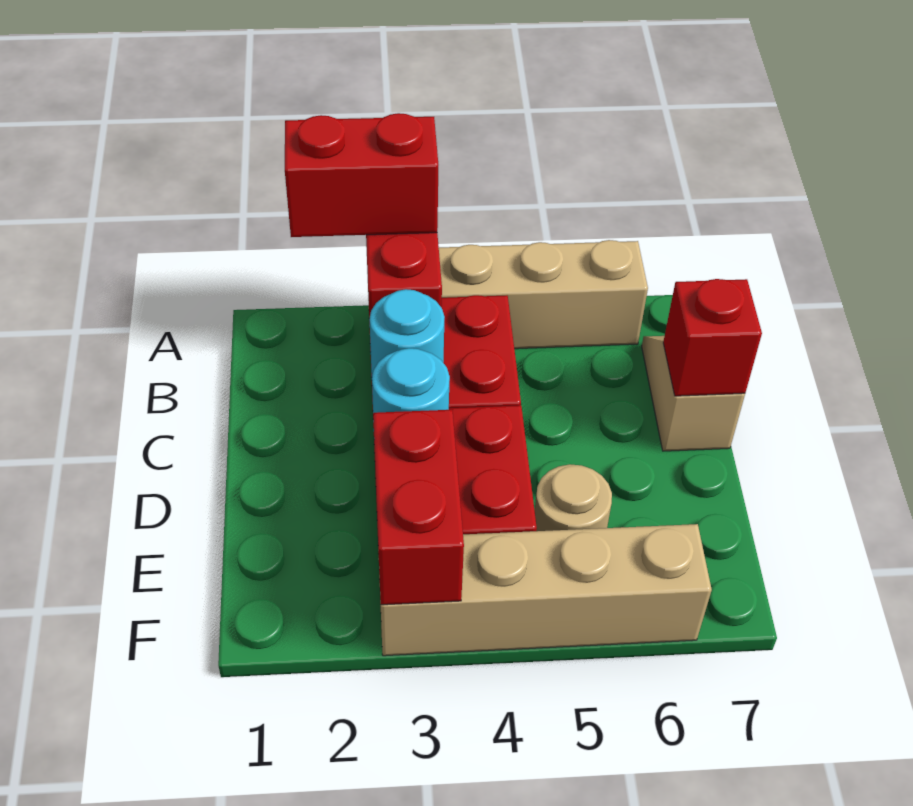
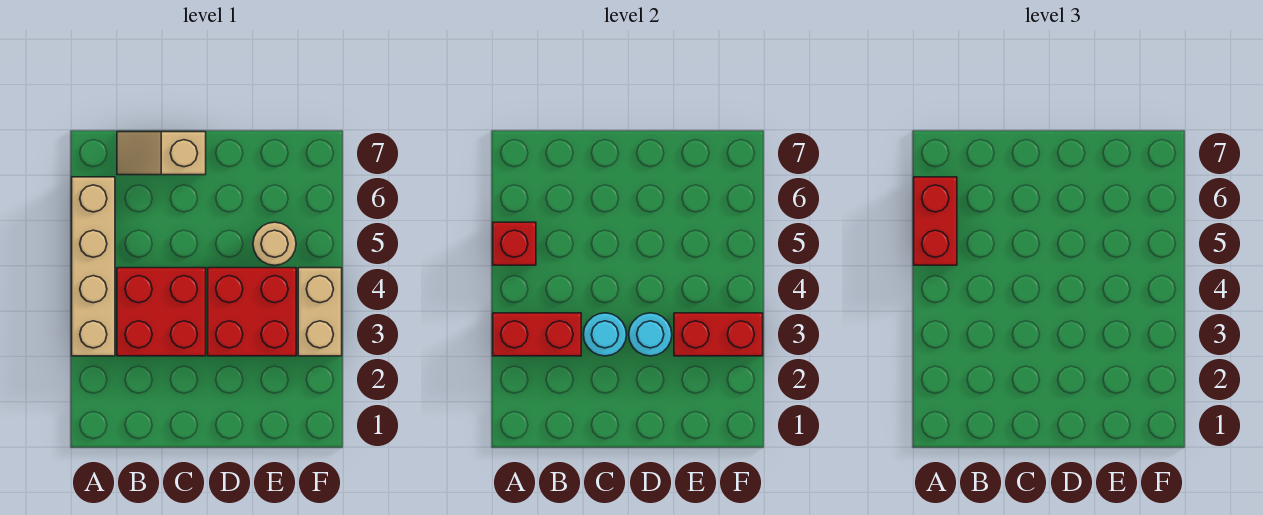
red brick A2:A3 level 3 -> red brick A5:A6 level 3
red brick C7 level 2 -> red brick A5 level 2
tan brick F3:F6 level 1 -> tan brick F3:F4 level 1

